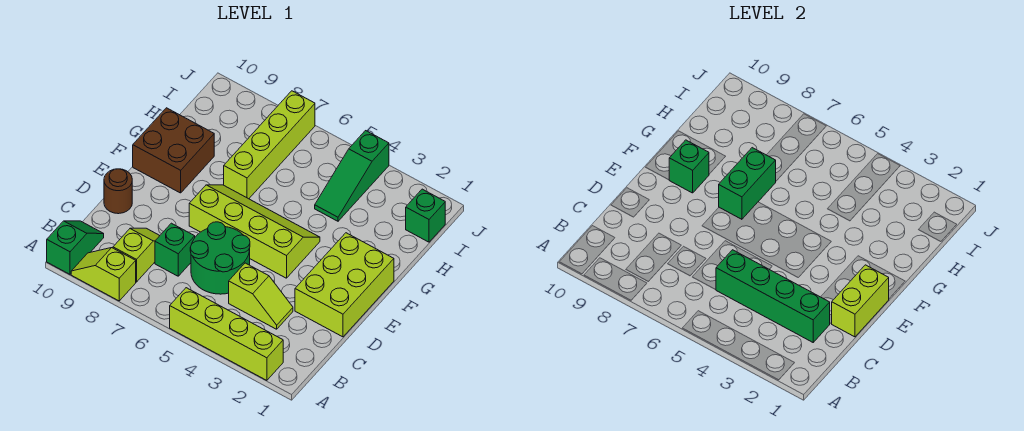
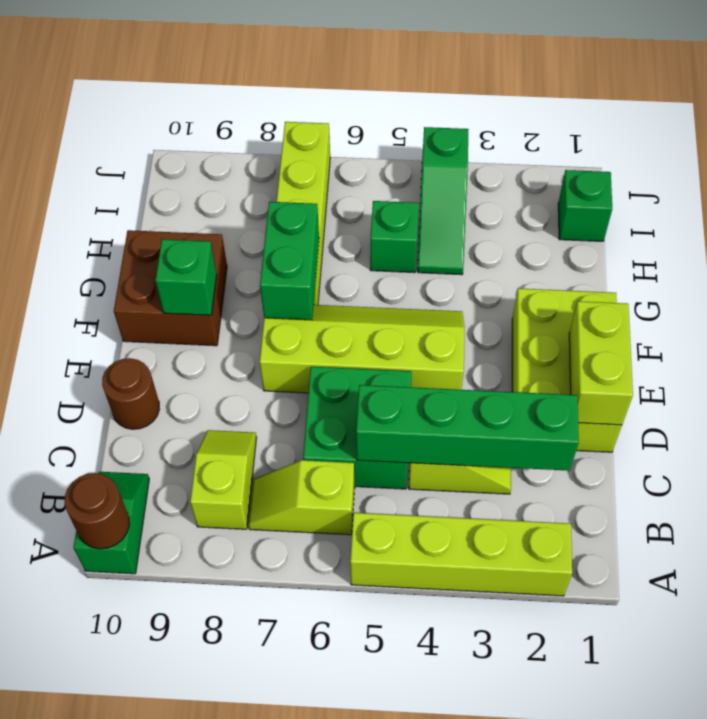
lime slope A8:A9 level 1 top 8 -> lime slope B6:B7 level 1 top 6
none -> brown round brick A10 level 2
green round brick C5:D6 level 1 -> green brick C5:D6 level 1
green brick C7 level 1 -> green brick H5 level 1

